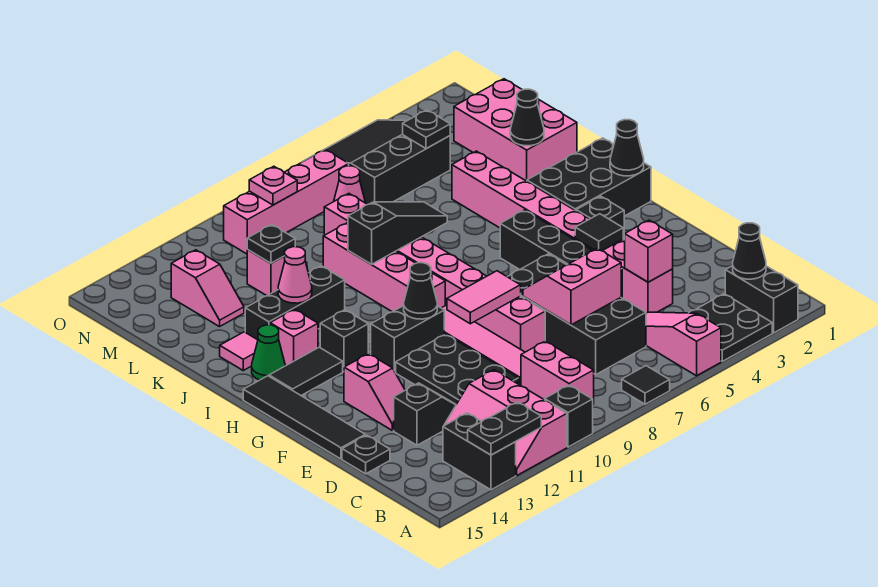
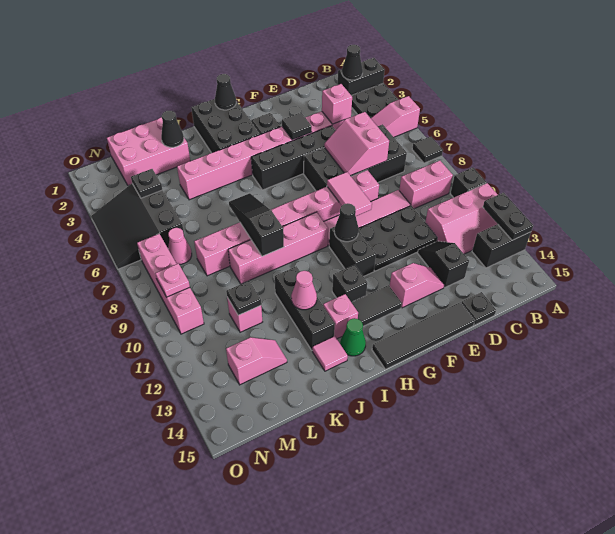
black tile H13:H14 level 1 -> black tile G13:H13 level 1

